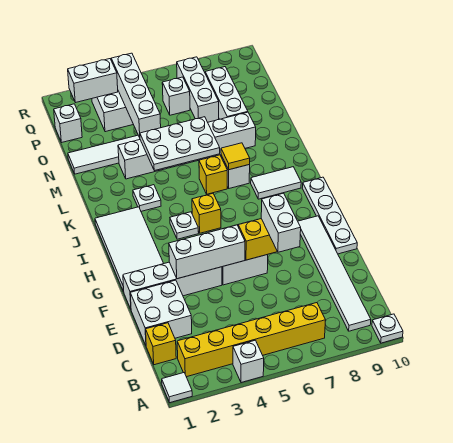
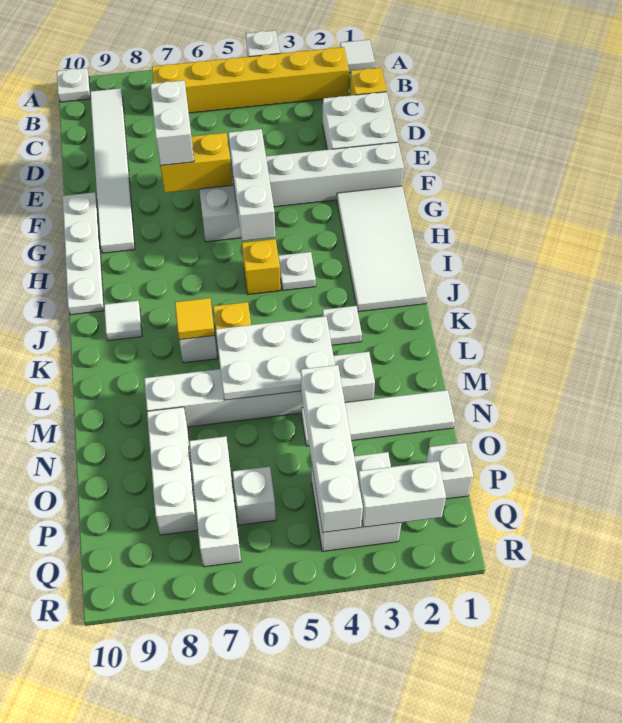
white brick F3:F5 level 2 -> white brick F5:H5 level 2
white tile J8:J9 level 1 -> white tile J9 level 1

